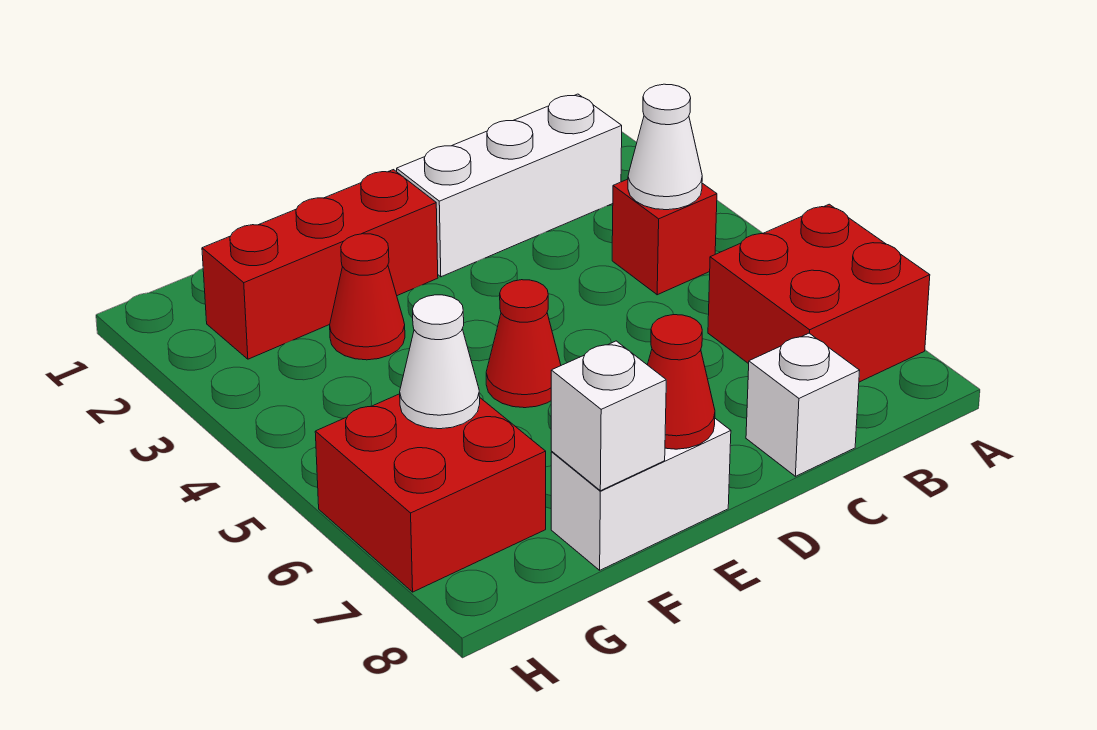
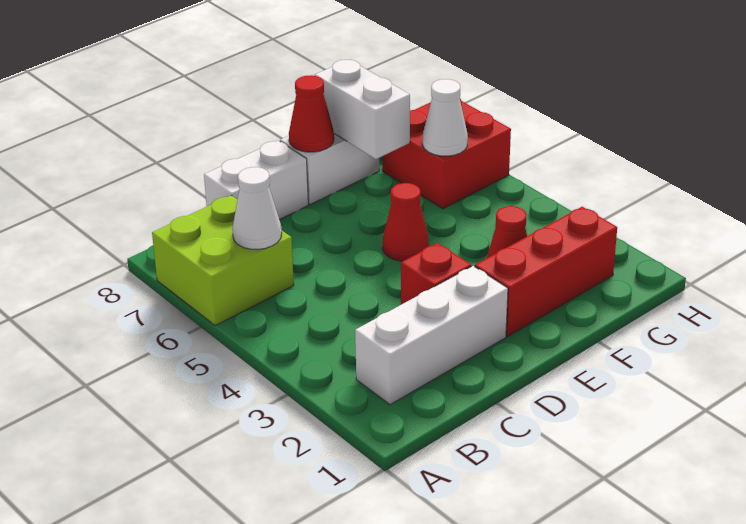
red brick A6:B7 level 1 -> lime brick A6:B7 level 1
red brick B4 level 1 -> red brick D3 level 1
white cone B4 level 2 -> white cone B6 level 2
white brick C8 level 1 -> white brick C8:D8 level 1
white brick F8 level 2 -> white brick F7:F8 level 2

